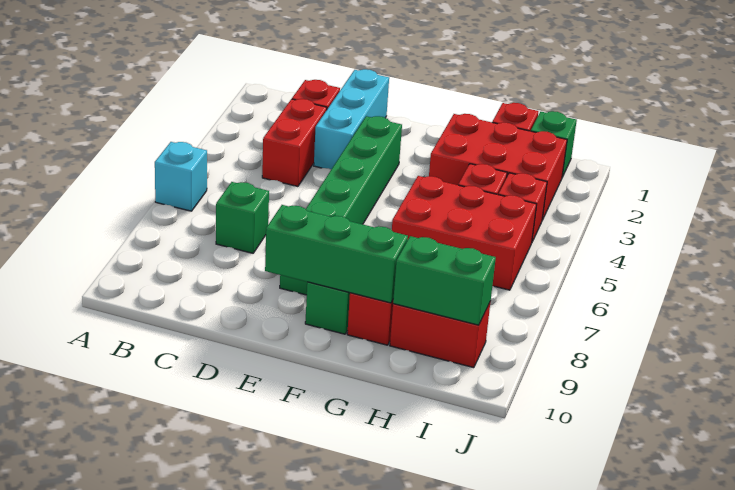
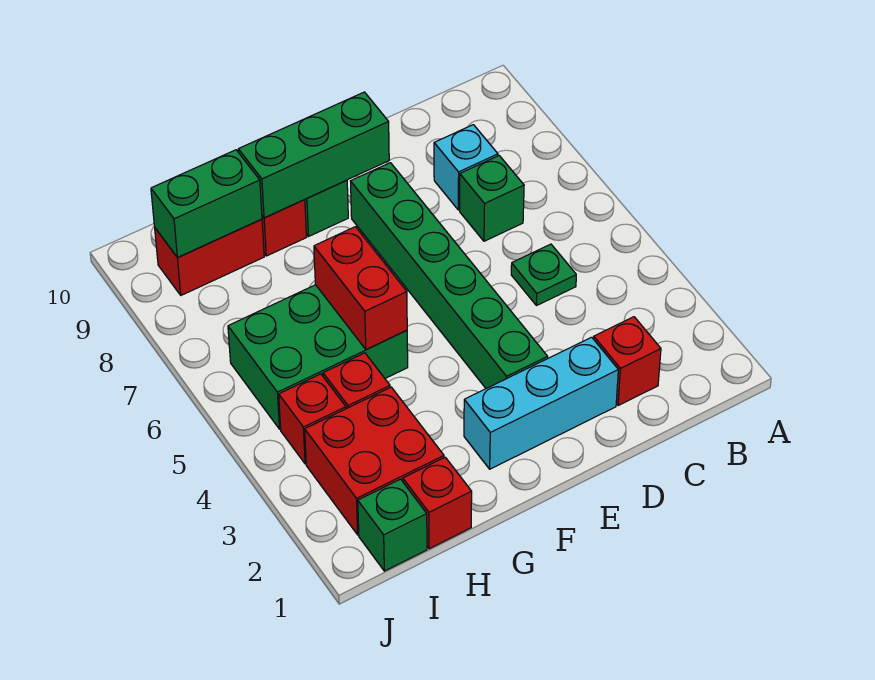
cyan brick A6 level 1 -> cyan brick C8 level 1
red brick C3:C4 level 1 -> red brick G5:G6 level 2
none -> green plate C5 level 1
cyan brick D1:D3 level 1 -> cyan brick D2:F2 level 1
red brick G2:I3 level 1 -> red brick H2:I3 level 1
red brick G5:I6 level 1 -> green brick G5:I6 level 1

